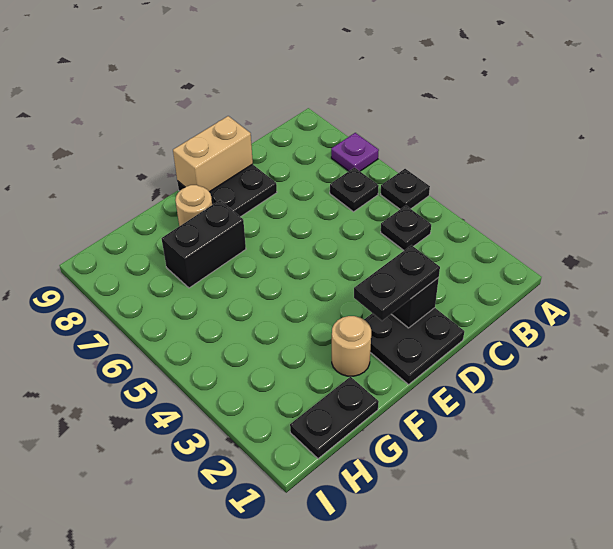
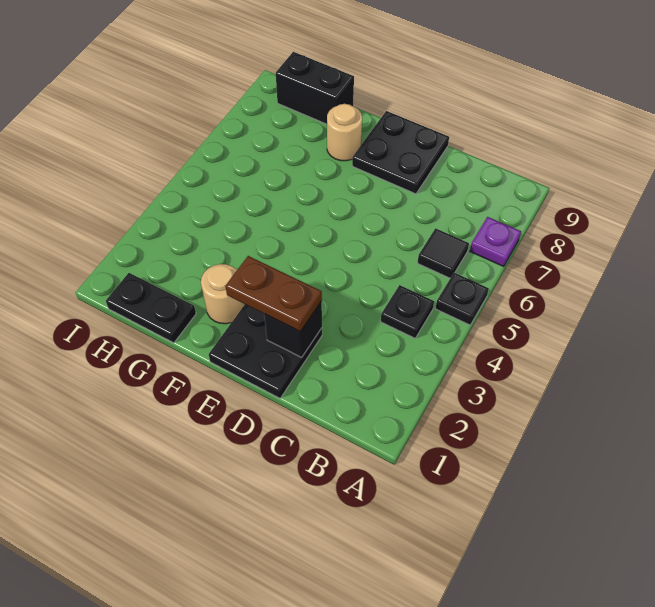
black plate B6 level 1 -> black tile B6 level 1
black plate D2:E2 level 3 -> brown plate D2:E2 level 3
tan brick D9:E9 level 2 -> none
black brick F7:G7 level 1 -> black brick G9:H9 level 1

